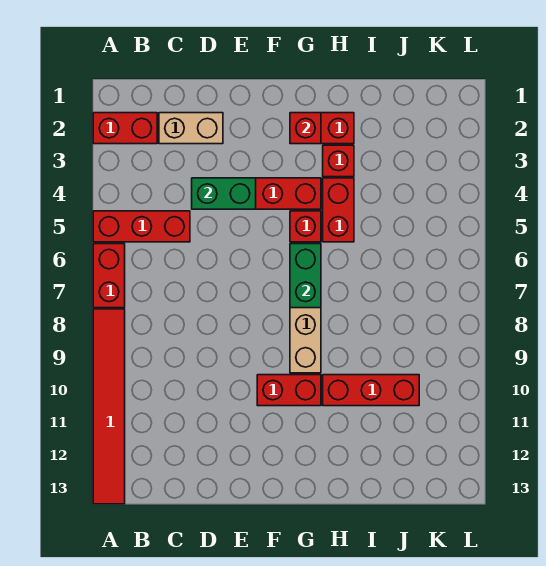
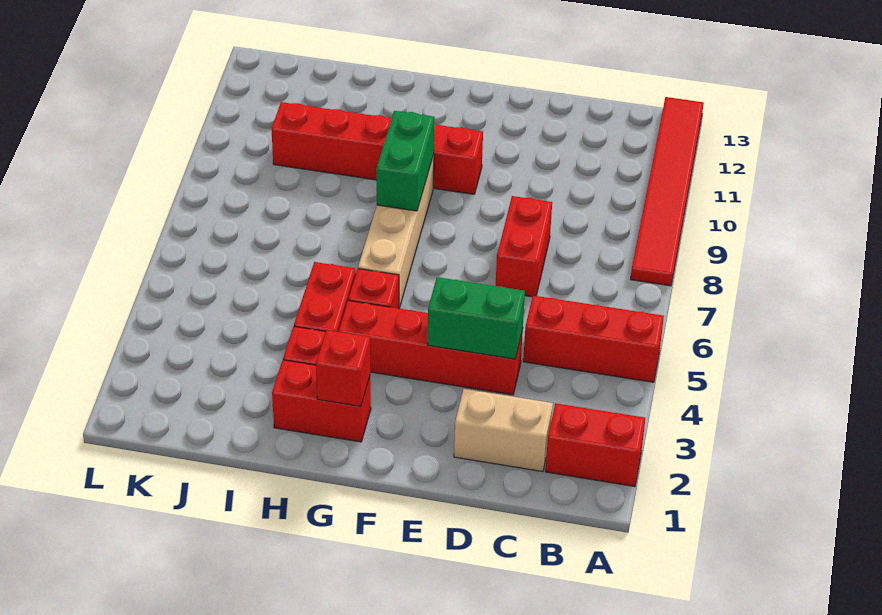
red brick A6:A7 level 1 -> red brick D7:D8 level 1
green brick G6:G7 level 2 -> green brick G8:G9 level 2

